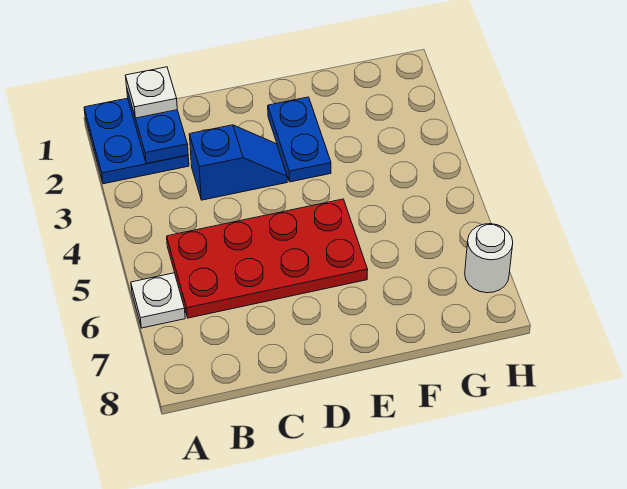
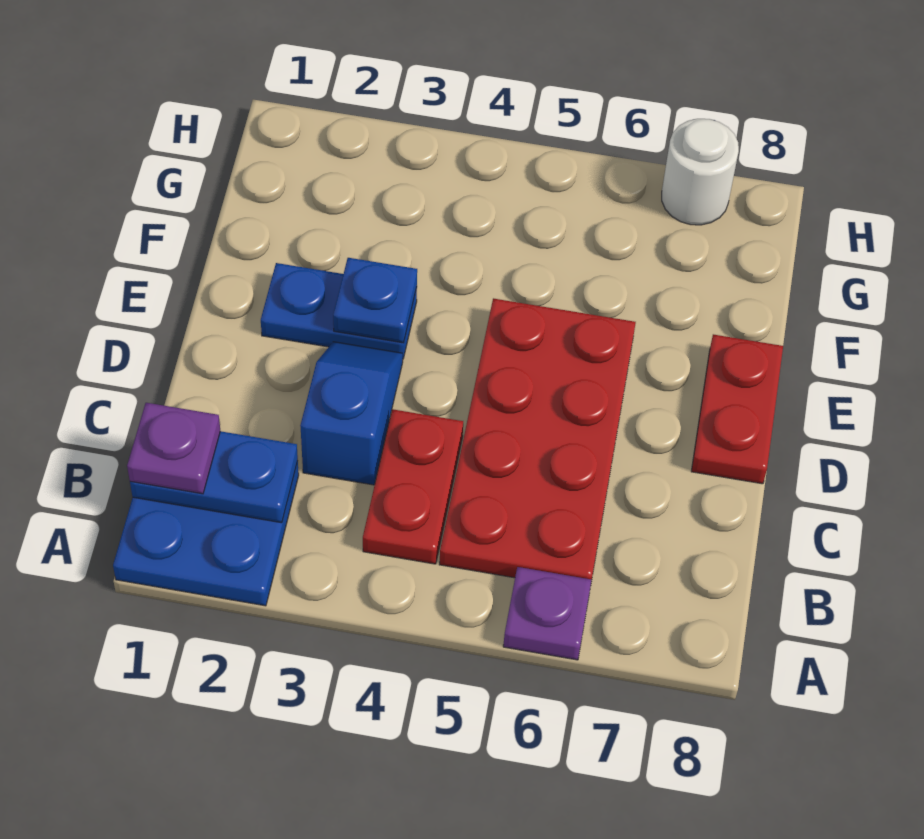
white plate A6 level 1 -> purple plate A6 level 1
white plate B1 level 3 -> purple plate B1 level 3
none -> red plate B4:C4 level 1
none -> red plate D8:E8 level 1
none -> blue plate E3 level 2

